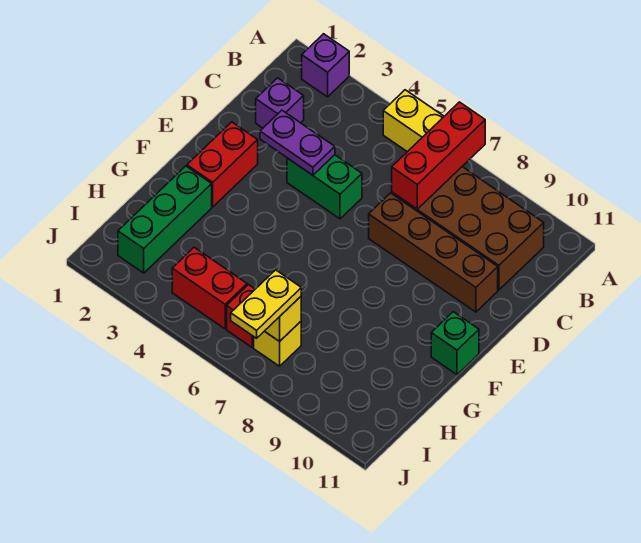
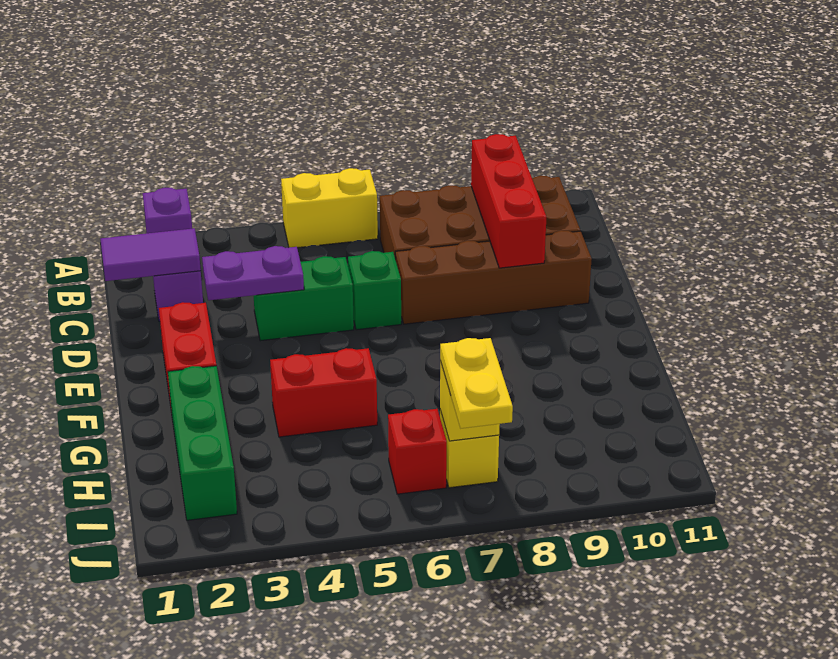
red brick A7:C7 level 2 -> red brick B9:D9 level 2
none -> purple tile C1:C2 level 2
green brick F11 level 1 -> green brick D6 level 1
red brick I4:I5 level 1 -> red brick G4:G5 level 1

